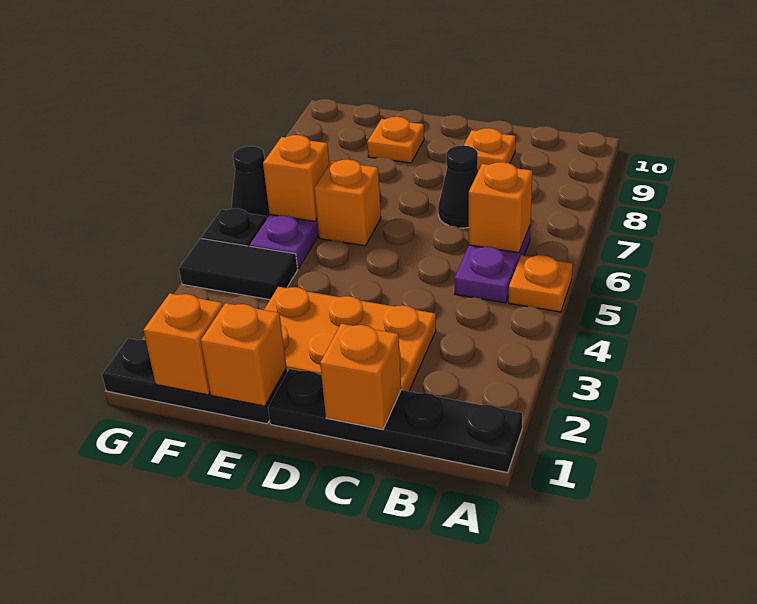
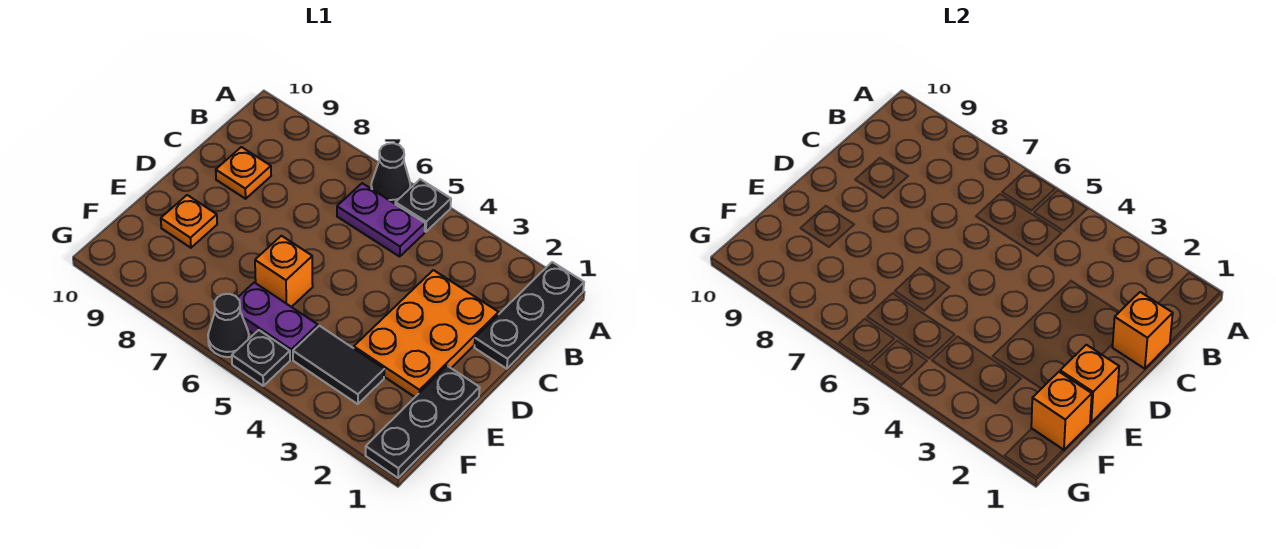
black plate A1:D1 level 1 -> black plate A1:C1 level 1
orange plate A5 level 1 -> black plate A5 level 1
orange brick B6 level 2 -> none
black cone C7 level 1 -> black cone A6 level 1
black tile F4:G4 level 1 -> black tile F3:F4 level 1
orange brick F6 level 2 -> none

